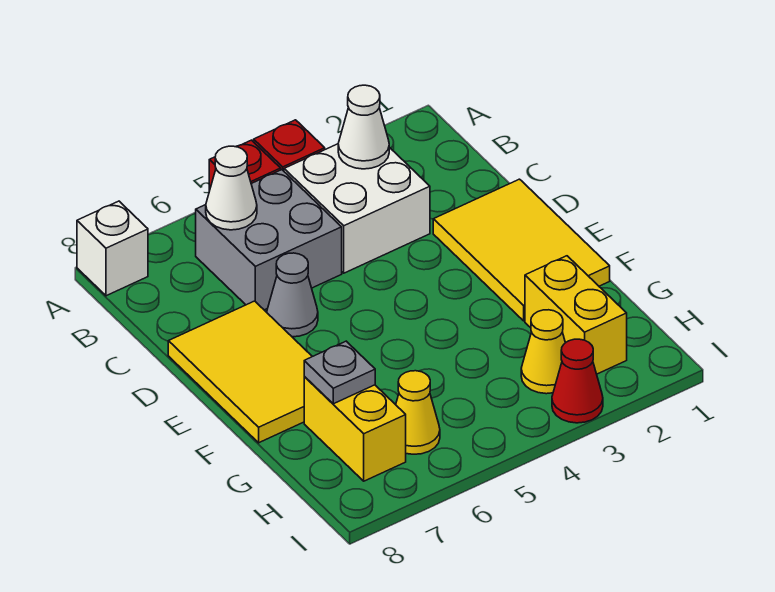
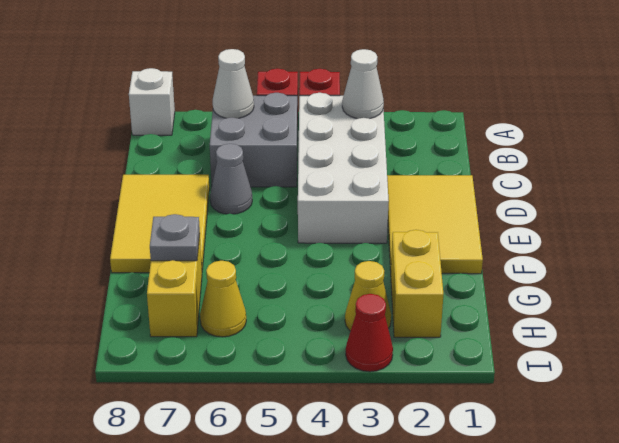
white brick B3:C4 level 1 -> white brick B3:E4 level 1

